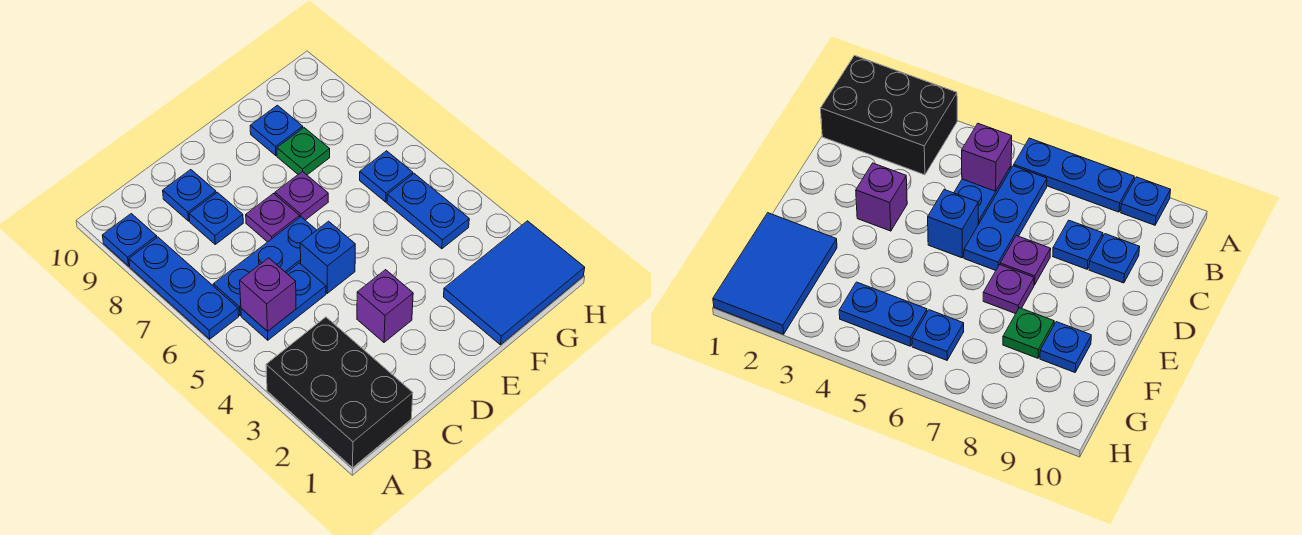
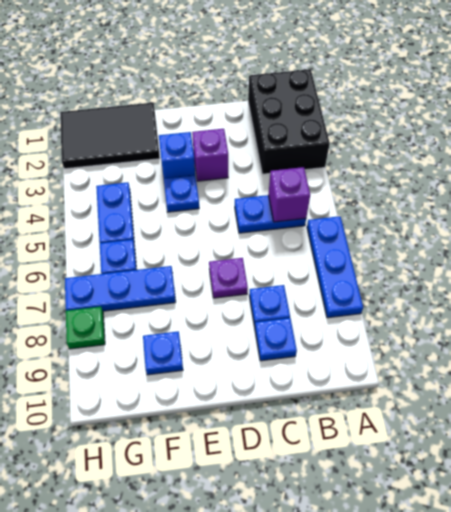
blue plate A9 level 1 -> blue plate E4 level 1
blue plate B6:D6 level 1 -> blue plate F7:H7 level 1
blue brick D5 level 1 -> blue brick E3 level 1
purple plate E7 level 1 -> none
blue tile F1:H2 level 1 -> black tile F1:H2 level 1
green plate F8 level 1 -> green plate H8 level 1

